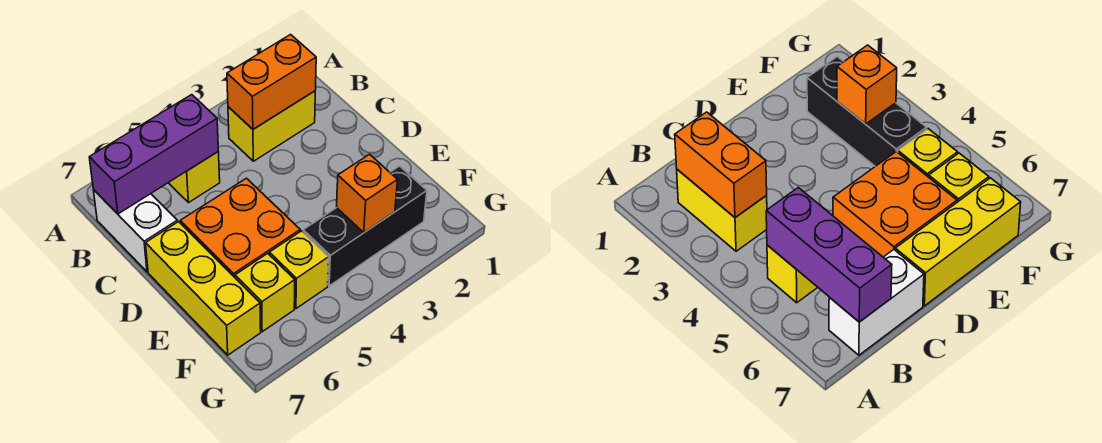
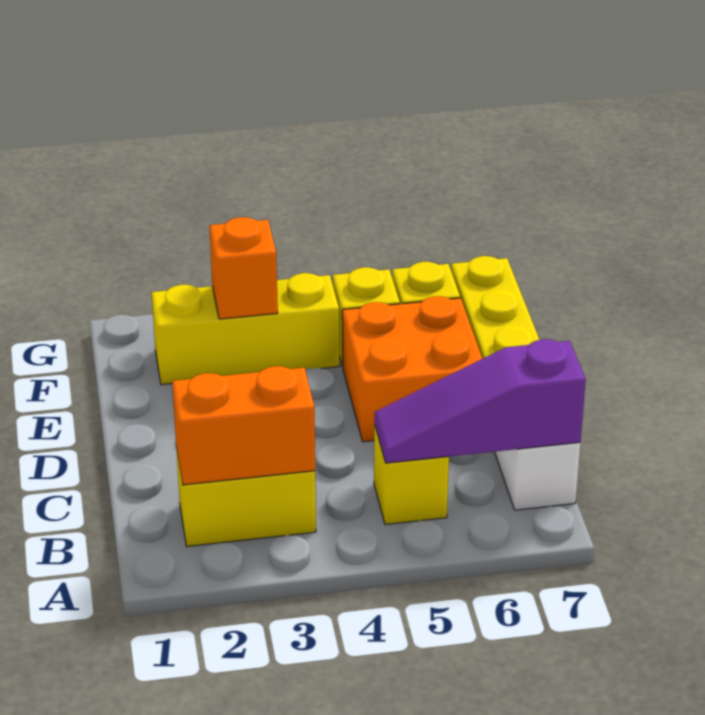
purple brick B5:B7 level 2 -> purple slope B5:B7 level 2 top 7
black brick F2:F4 level 1 -> yellow brick F2:F4 level 1

